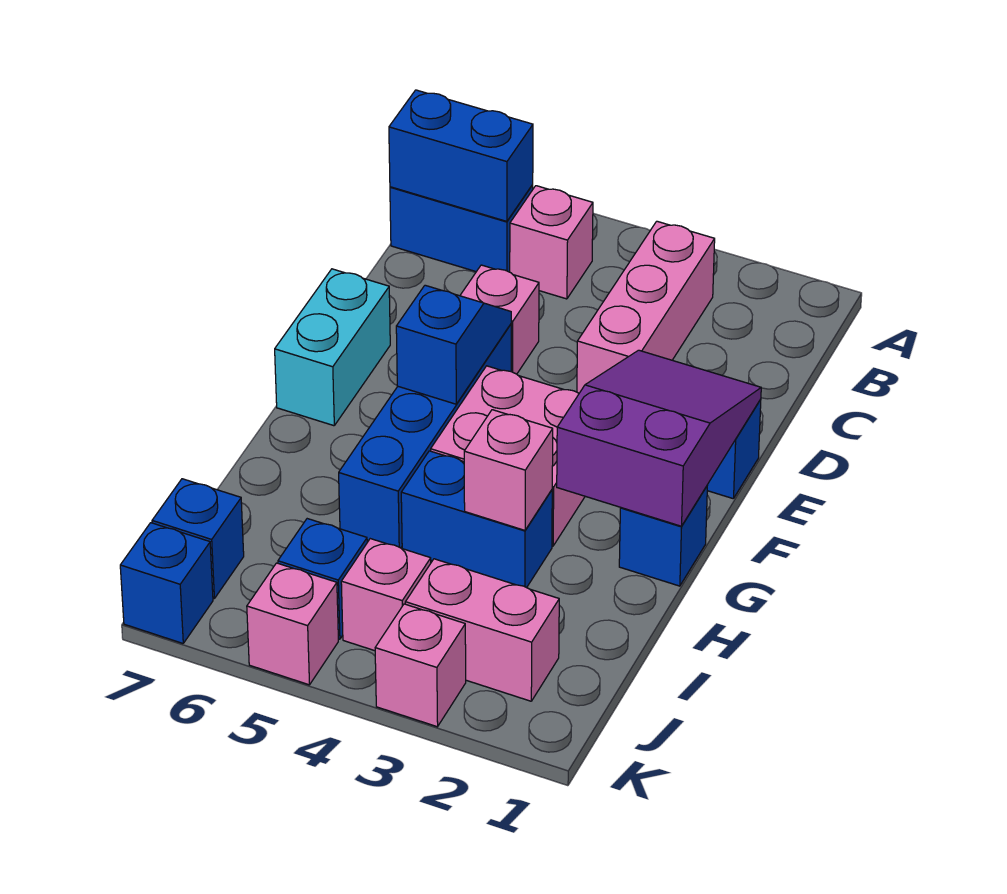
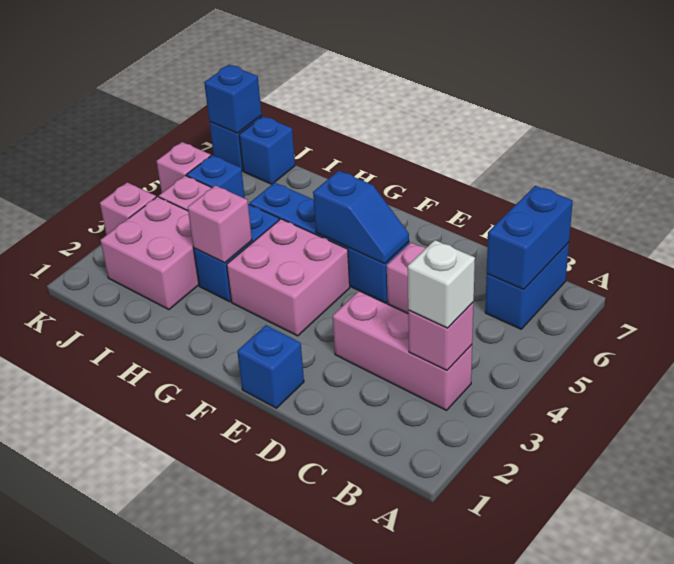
none -> white brick B3 level 3
pink brick B5 level 1 -> pink brick B3 level 2
purple slope E1:G2 level 2 top G -> none
cyan brick E7:F7 level 1 -> none
blue brick G1 level 1 -> blue brick K7 level 2
pink brick J2:J3 level 1 -> pink brick I2:J3 level 1

